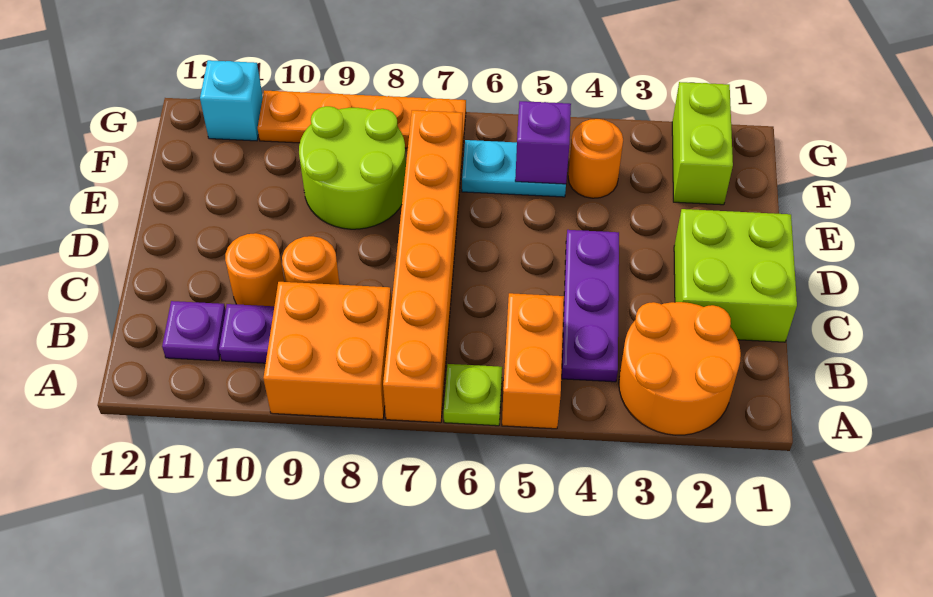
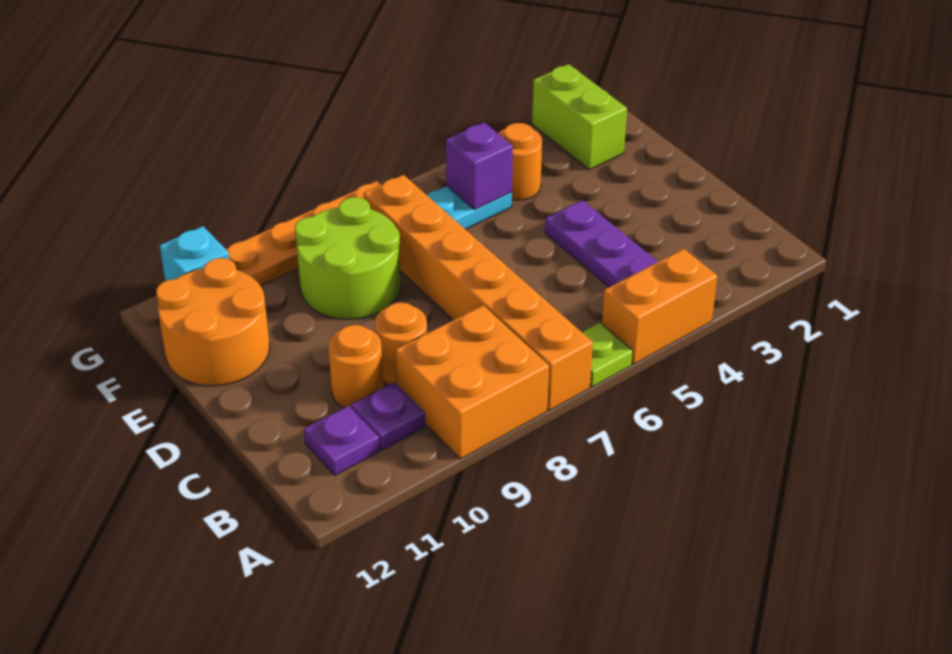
orange round brick A2:B3 level 1 -> orange round brick E11:F12 level 1
orange brick A5:B5 level 1 -> orange brick A4:A5 level 1
lime brick C1:D2 level 1 -> none

